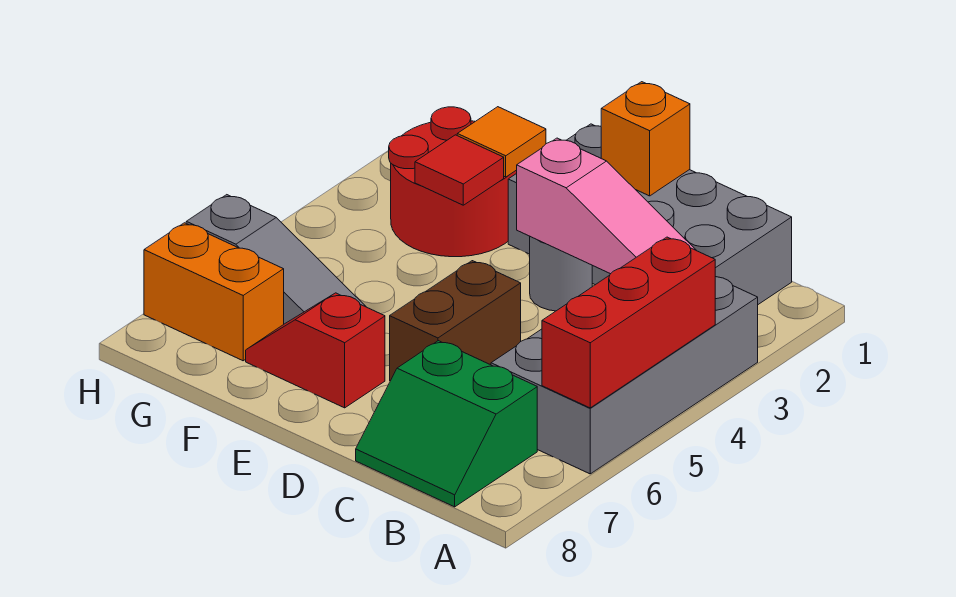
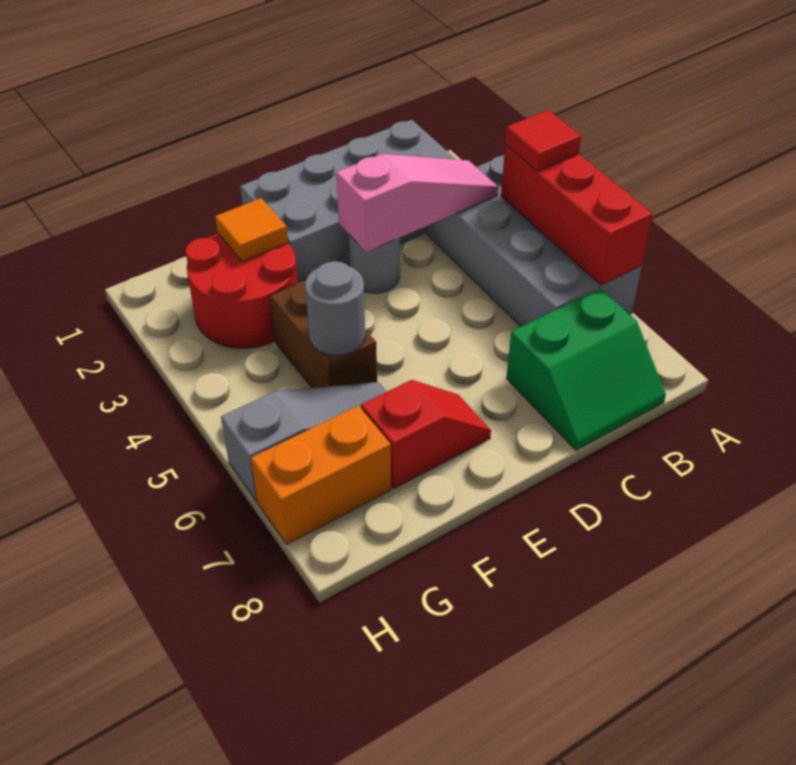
orange brick D1 level 2 -> none
brown brick D5:D6 level 1 -> brown brick F4:F5 level 1
red slope E7:F7 level 1 top E -> red slope E7:F7 level 1 top F
red tile F3 level 2 -> red tile A4 level 3
none -> grey round brick F5 level 2

